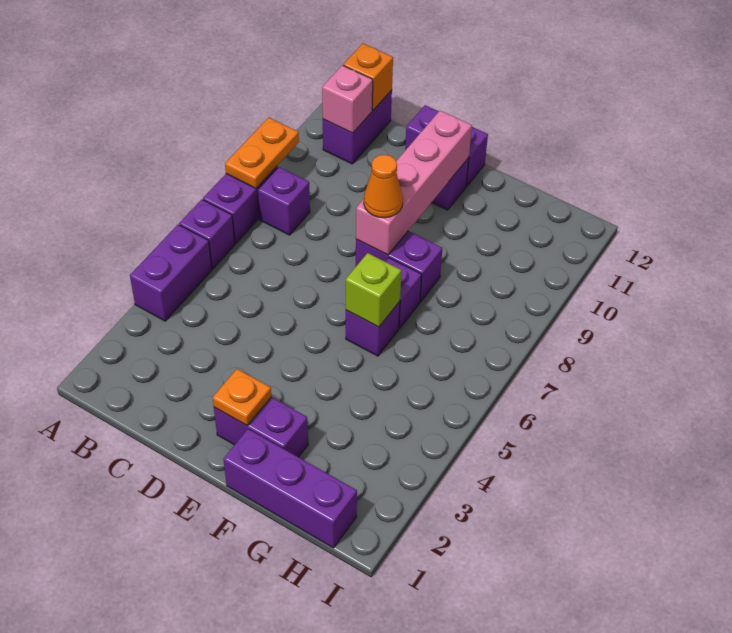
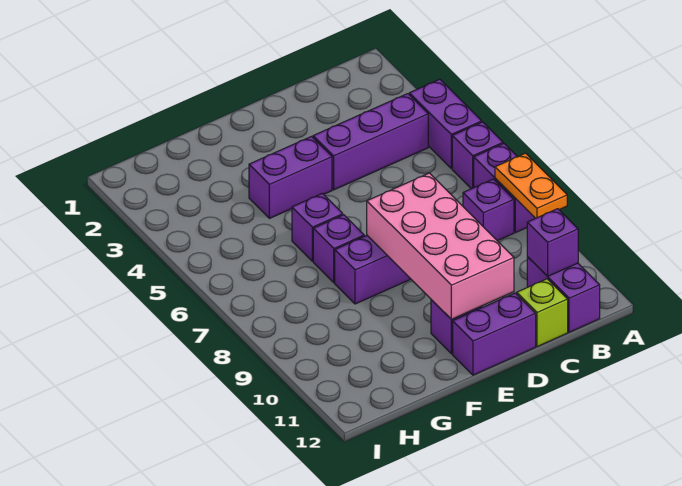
pink brick B11 level 2 -> purple brick B11 level 2
orange brick B12 level 2 -> none
purple brick E2:F2 level 1 -> purple brick E4:F4 level 1
orange plate E2 level 2 -> none
pink brick E8:E11 level 2 -> pink brick D8:E11 level 2
orange cone E8 level 3 -> none
purple brick F1:H1 level 1 -> purple brick B4:D4 level 1
lime brick F6 level 2 -> lime brick C12 level 1

